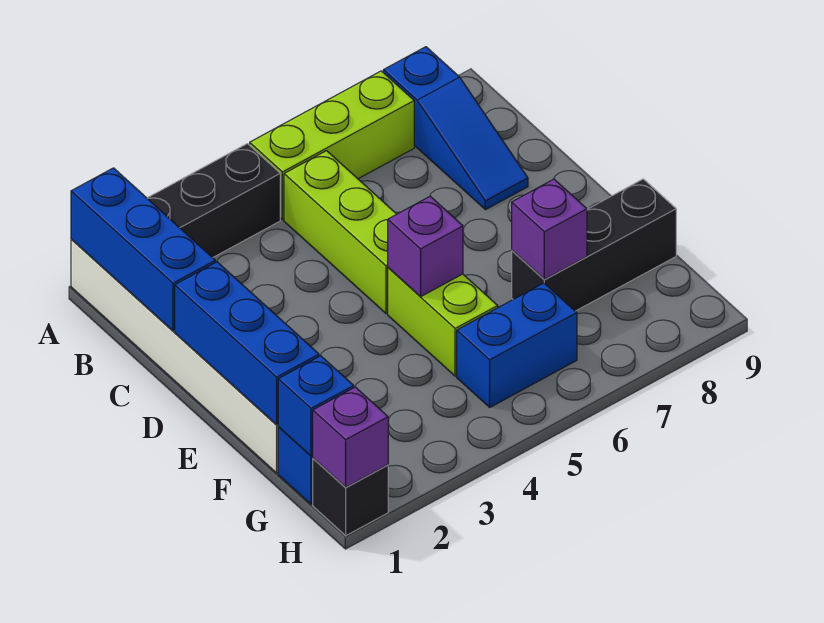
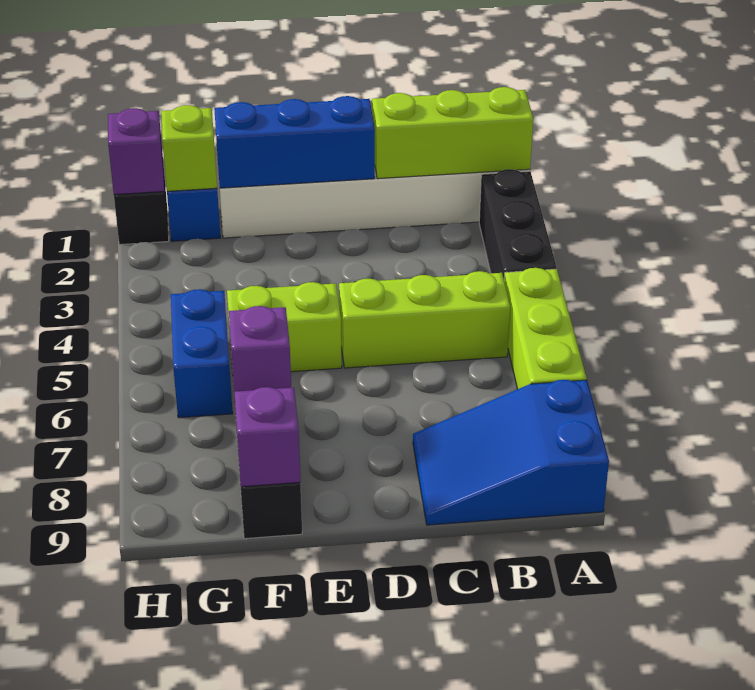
blue brick A1:C1 level 2 -> lime brick A1:C1 level 2
blue slope A8:C8 level 1 top A -> blue slope A8:C9 level 1 top A
purple brick E5 level 2 -> purple brick F9 level 2
blue brick G1 level 2 -> lime brick G1 level 2

